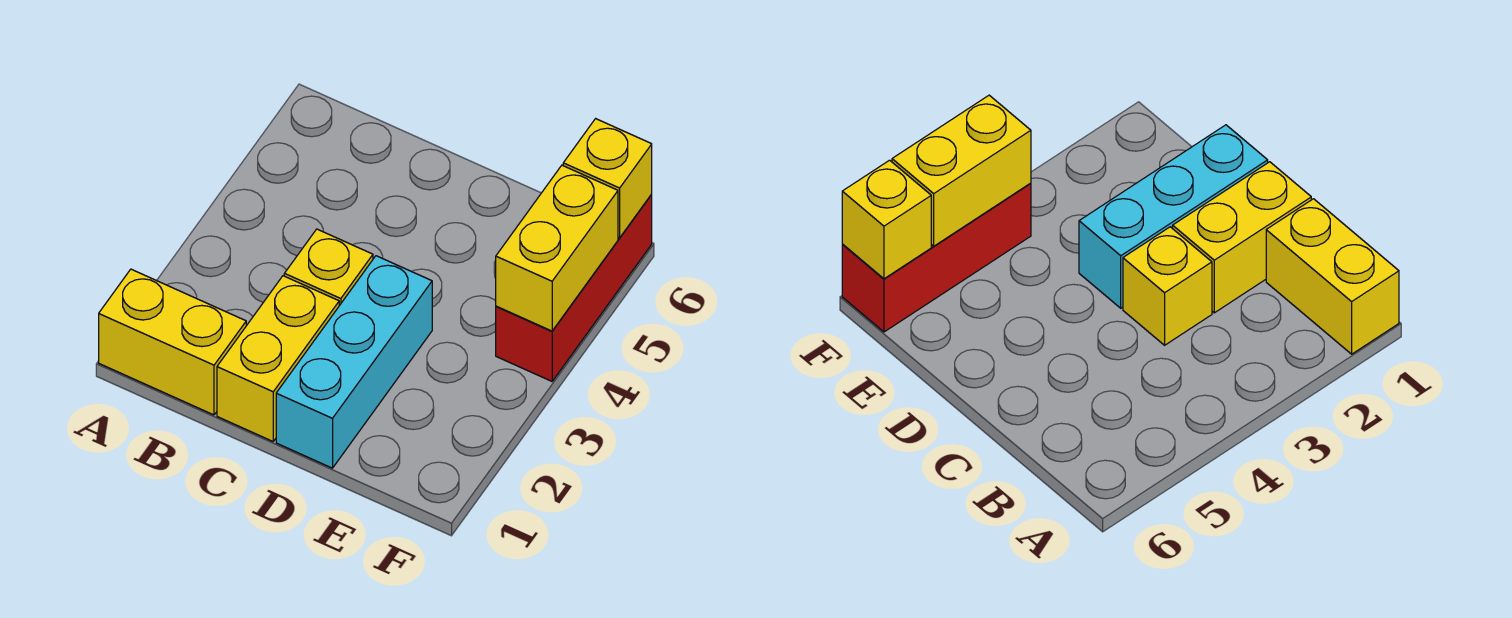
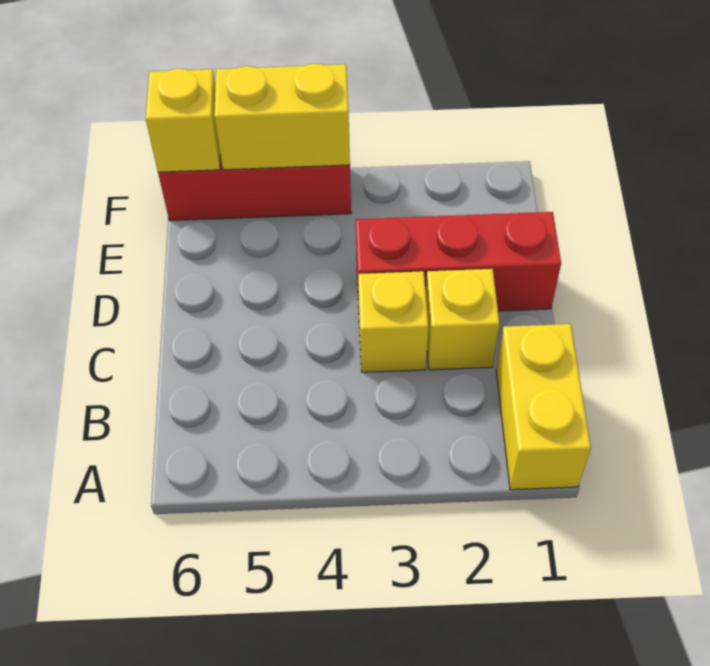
yellow brick C1:C2 level 1 -> yellow brick C2 level 1
cyan brick D1:D3 level 1 -> red brick D1:D3 level 1

